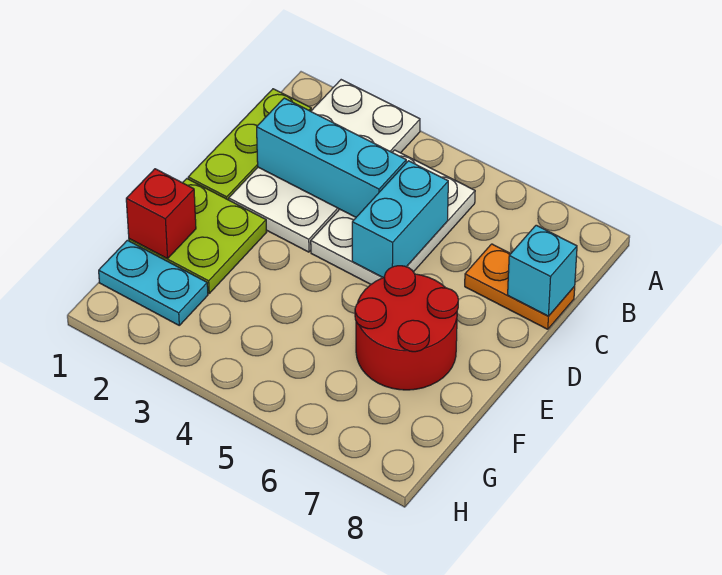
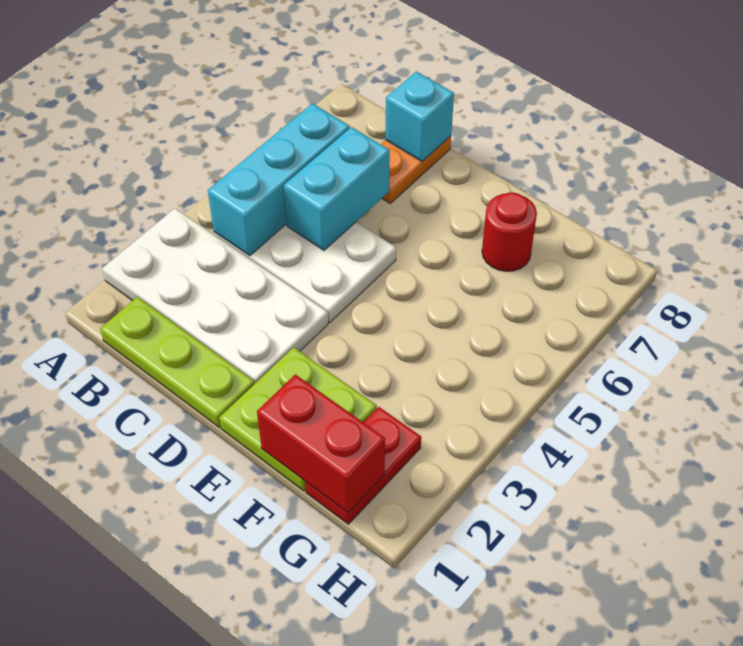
cyan brick C2:C4 level 2 -> cyan brick B4:B6 level 2
cyan brick C5:D5 level 2 -> cyan brick C5:C6 level 2
red round brick E6:F7 level 1 -> red round brick F7 level 1
red brick F1 level 2 -> red brick F1:G1 level 2
cyan plate G1:G2 level 1 -> red plate G1:G2 level 1

